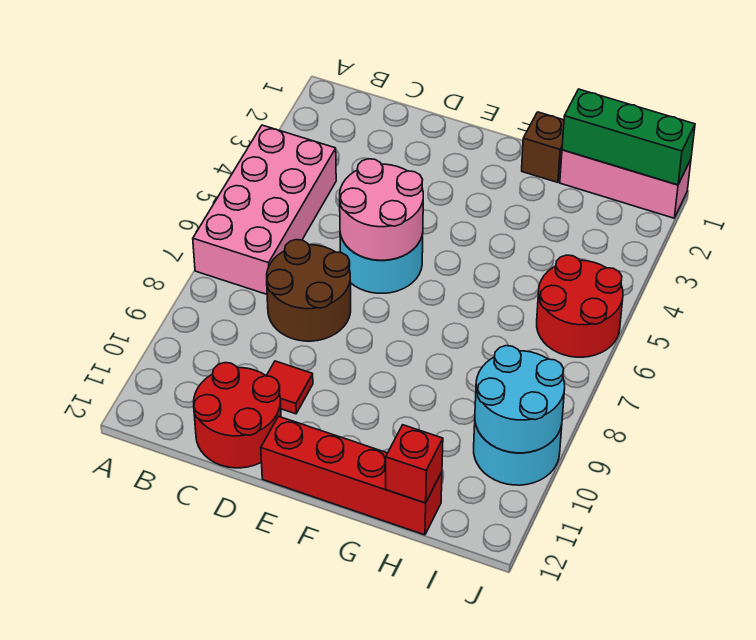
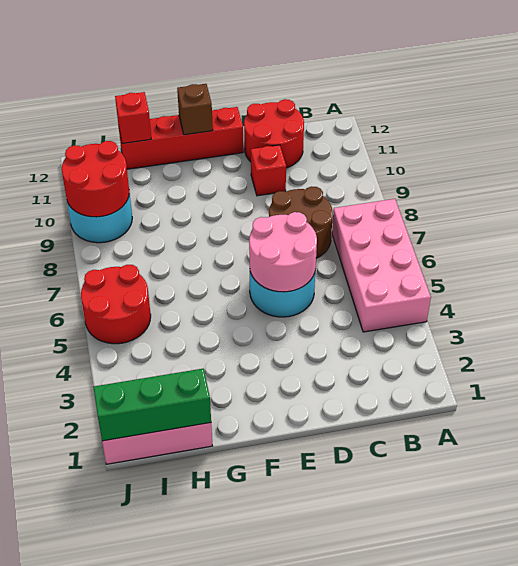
red tile D10 level 1 -> red brick D10 level 1
brown brick G1 level 1 -> brown brick F12 level 2
cyan round brick I9:J10 level 2 -> red round brick I9:J10 level 2

